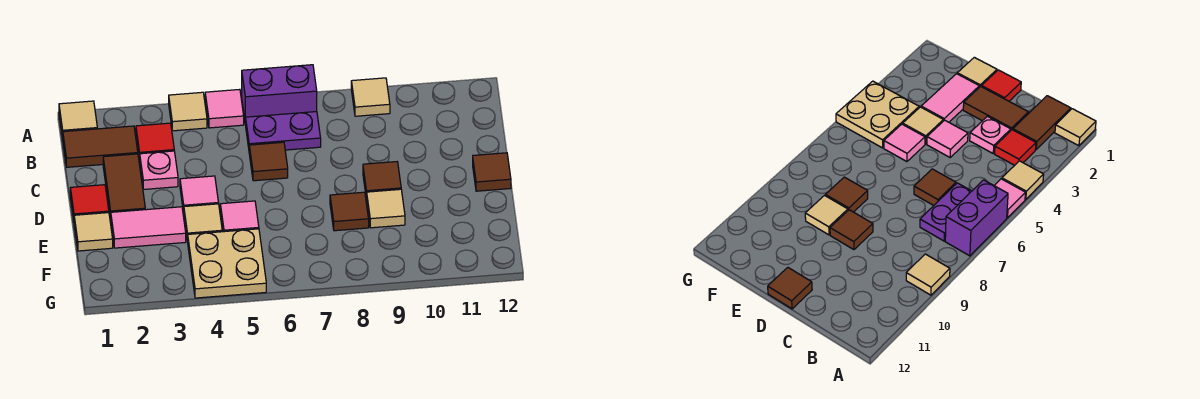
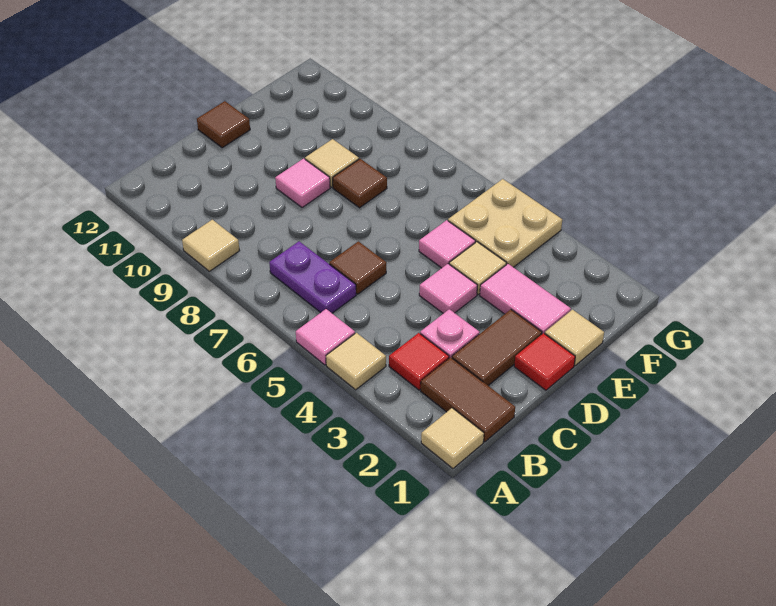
purple brick A6:A7 level 1 -> none
brown tile D9 level 1 -> pink tile D9 level 1

